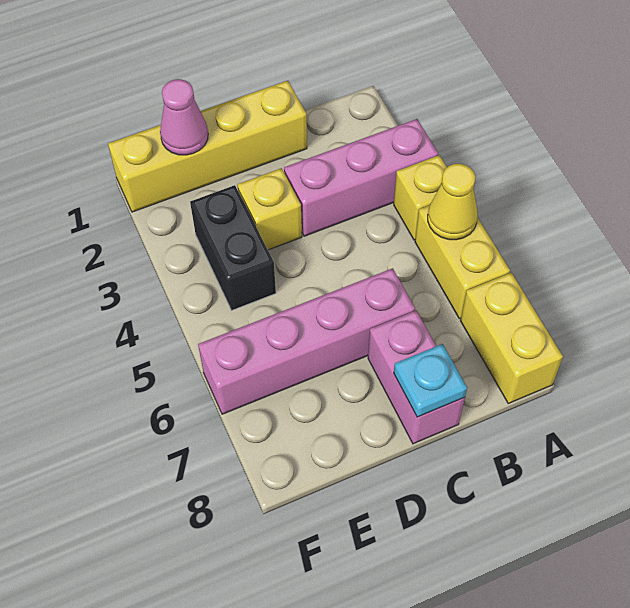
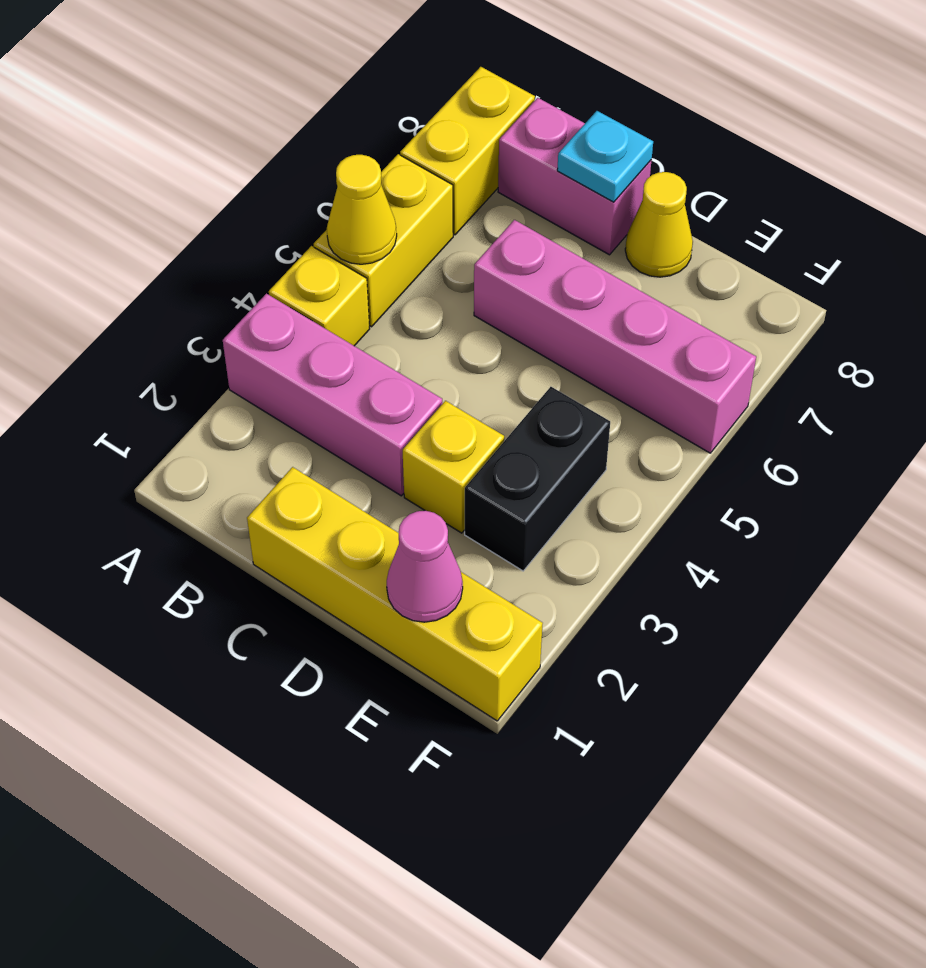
pink brick C7:C8 level 1 -> pink brick B8:C8 level 1
none -> yellow cone D8 level 1

